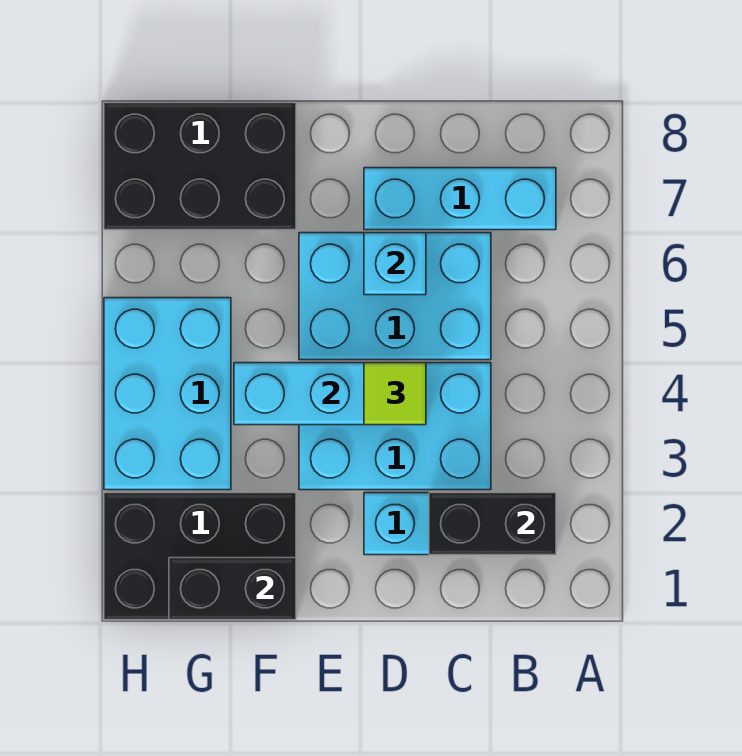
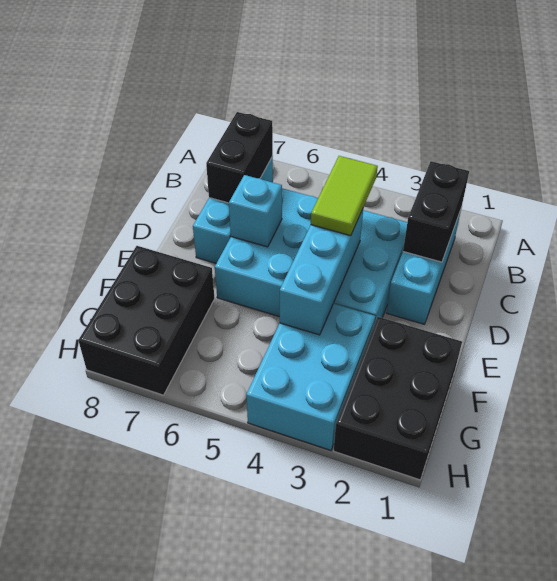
lime tile D4 level 3 -> lime tile C4:D4 level 3
black brick F1:G1 level 2 -> black brick B7:C7 level 2
cyan brick G3:H5 level 1 -> cyan brick F3:H4 level 1

